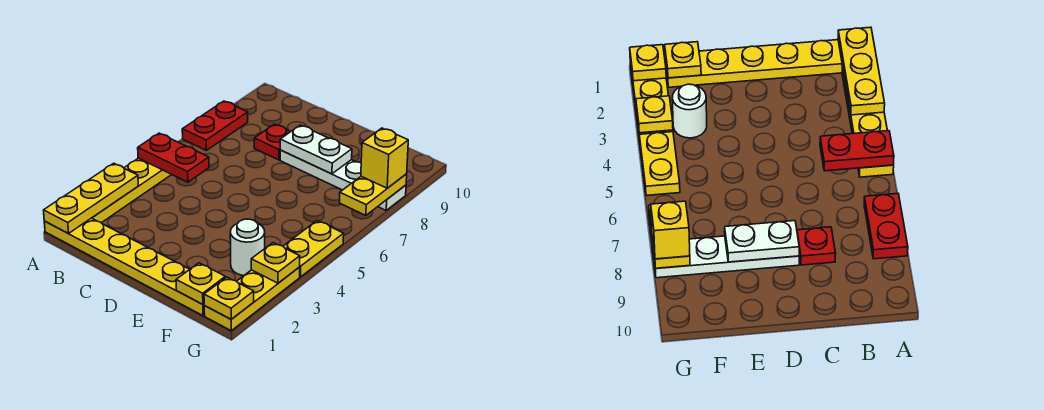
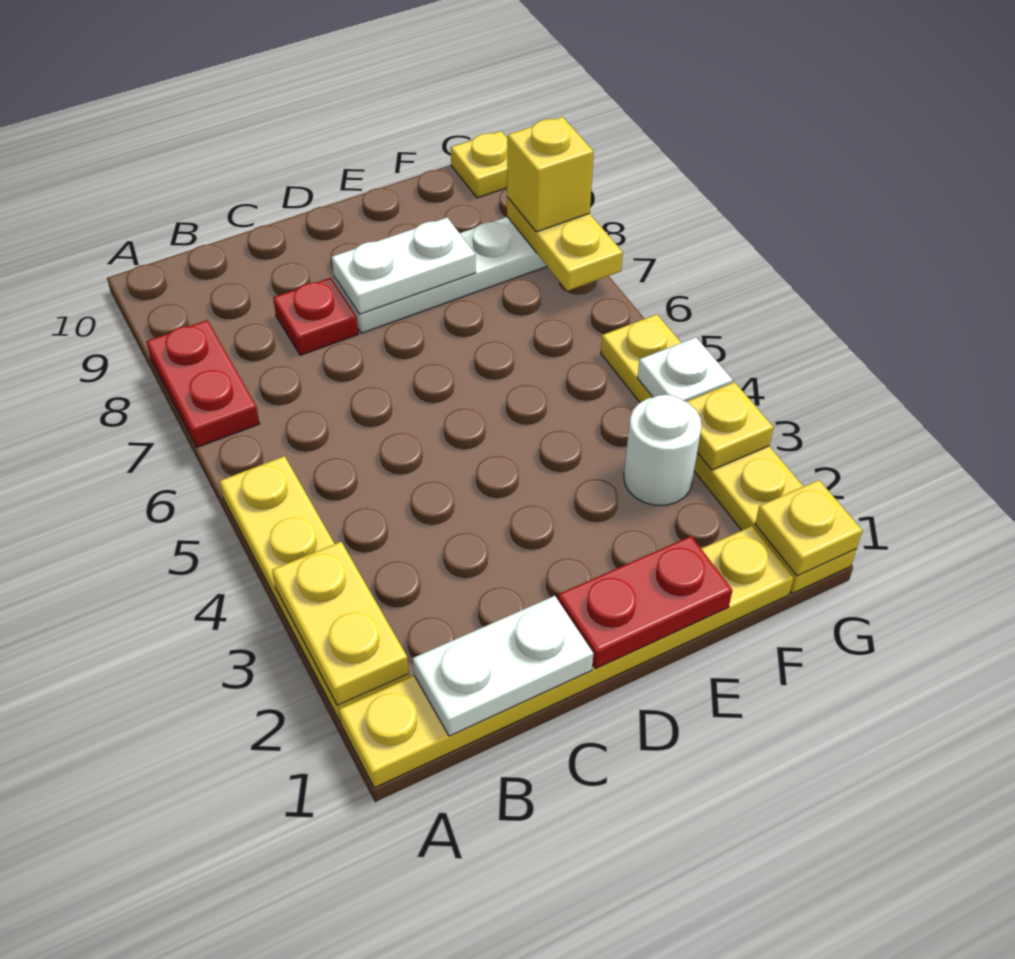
yellow plate A1:A3 level 2 -> yellow plate A2:A3 level 2
red plate A5:B5 level 2 -> red plate D1:E1 level 2
none -> white plate B1:C1 level 2
yellow plate F1 level 2 -> yellow plate G10 level 1
none -> white plate G4 level 2

